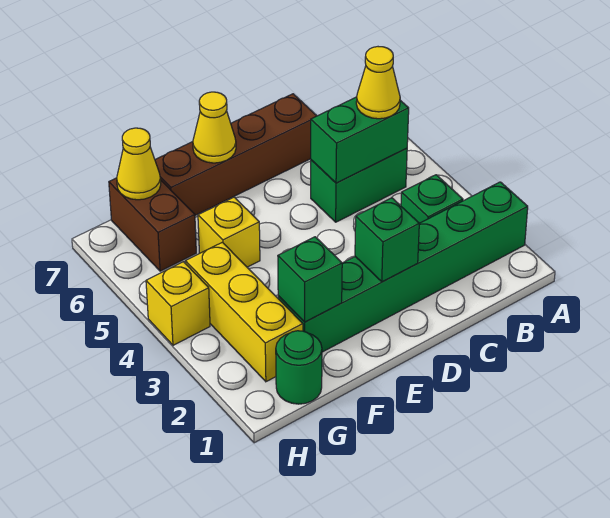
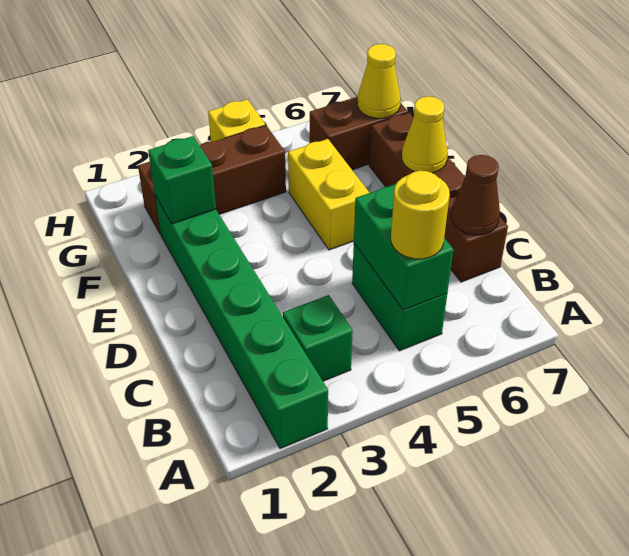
yellow cone B5 level 3 -> yellow round brick B5 level 3
none -> brown cone C7 level 2
green brick D2 level 2 -> none
yellow brick F5 level 1 -> yellow brick E5:F5 level 1
green round brick G1 level 1 -> none
yellow brick G2:G4 level 1 -> brown brick G2:G4 level 1

